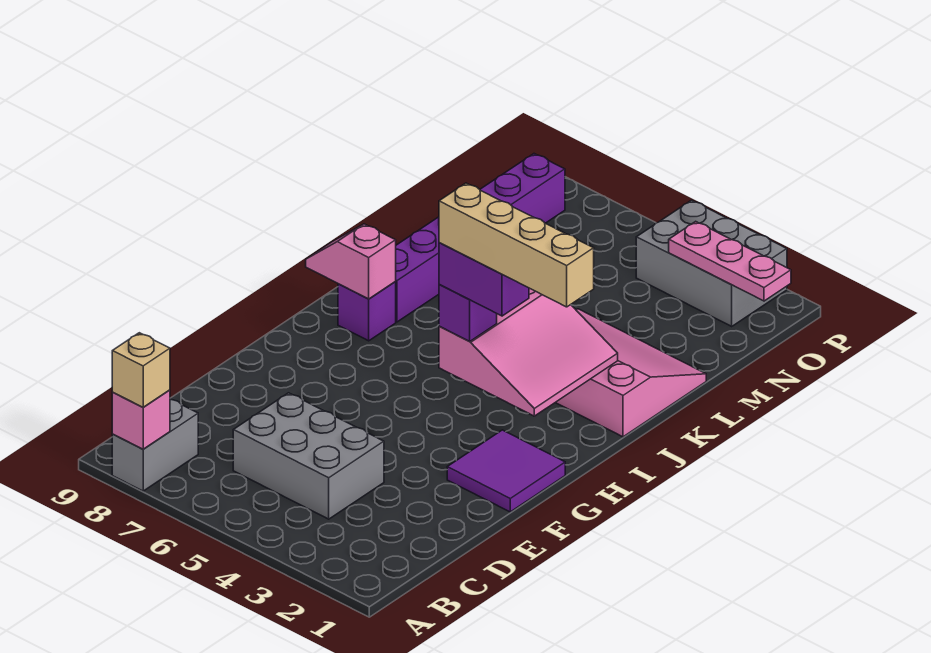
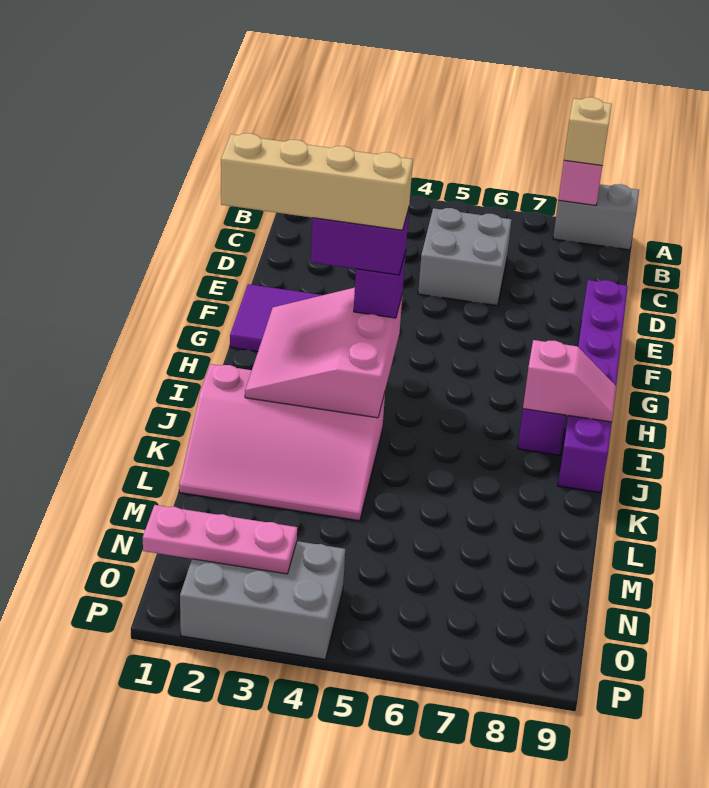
grey brick A8:B8 level 1 -> grey brick A8:A9 level 1
grey brick C4:D6 level 1 -> grey brick C5:D6 level 1
purple brick J8:O8 level 1 -> purple brick E9:J9 level 1

